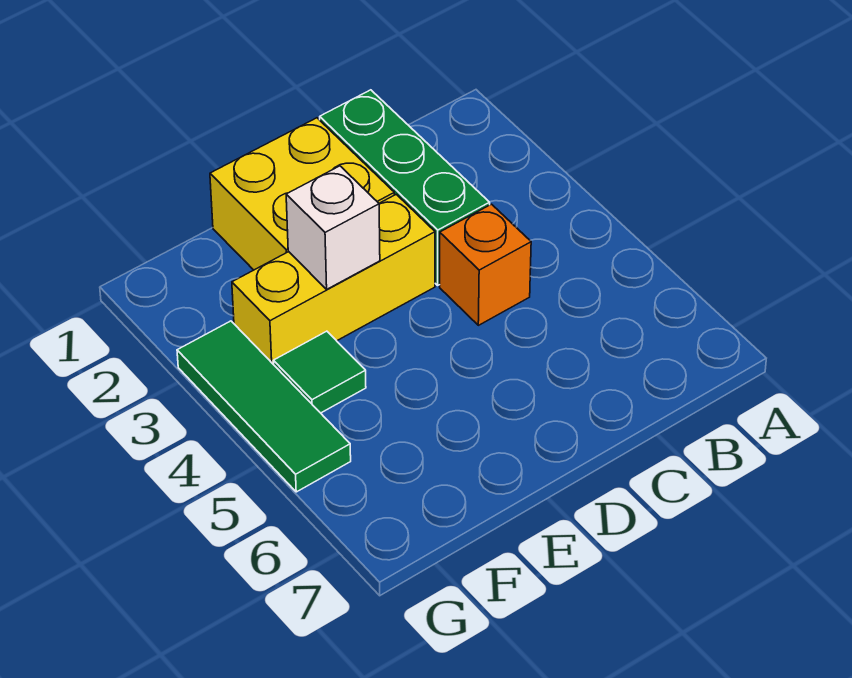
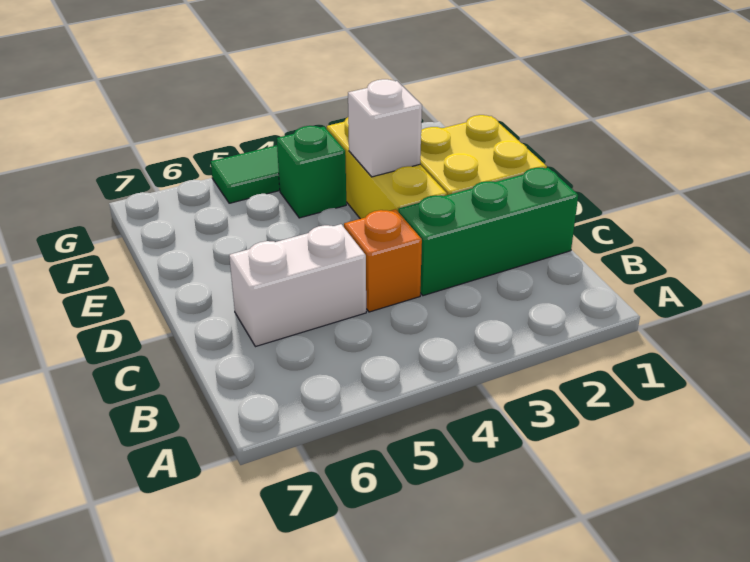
none -> white brick C5:C6 level 1
green tile F4 level 1 -> green brick F4 level 1

